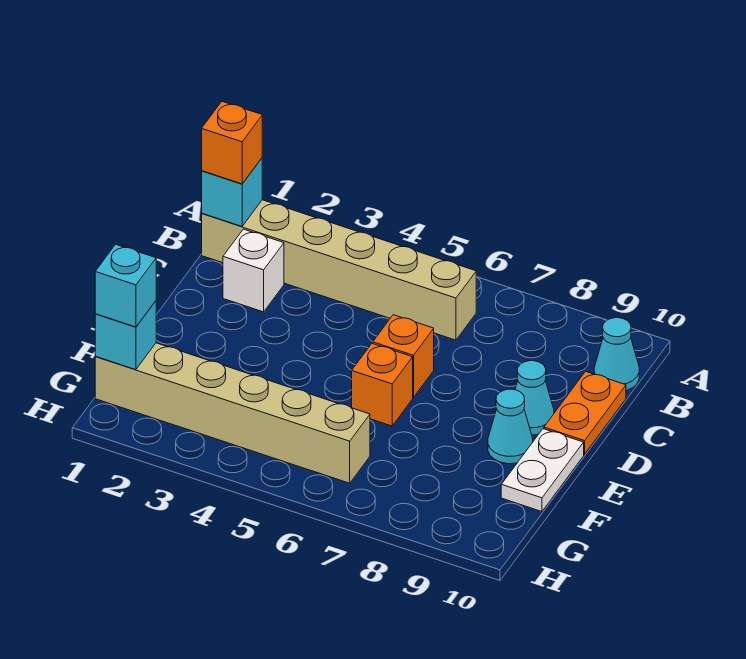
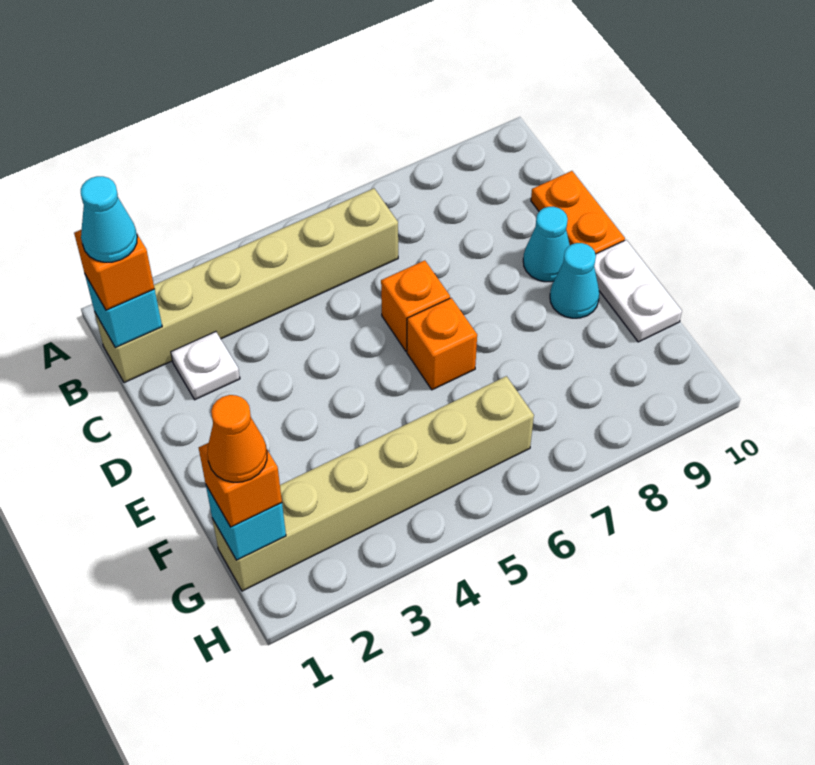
cyan cone B10 level 1 -> cyan cone B1 level 4
white brick C2 level 1 -> white plate C2 level 1
cyan brick G1 level 3 -> orange brick G1 level 3
none -> orange cone G1 level 4

